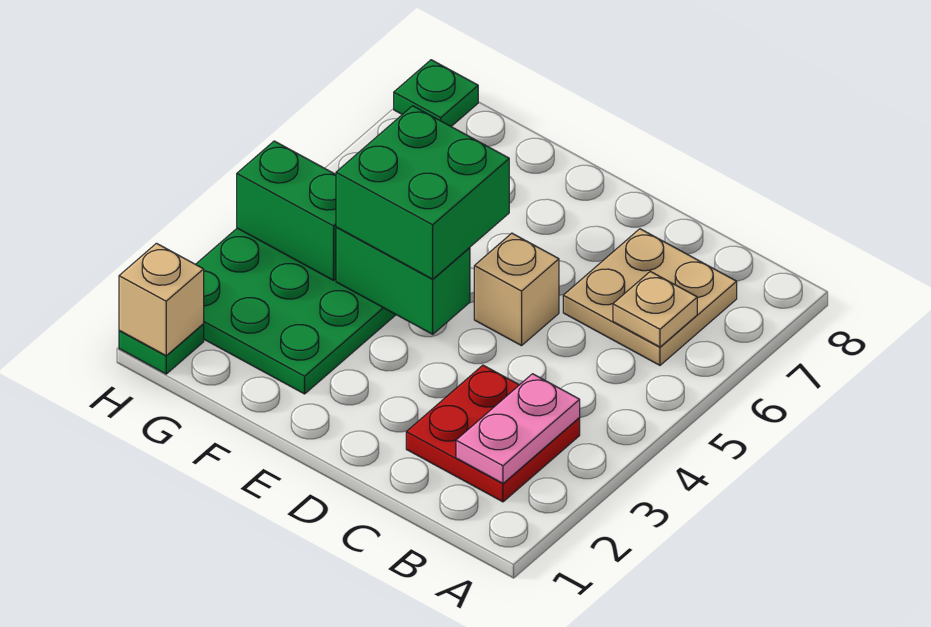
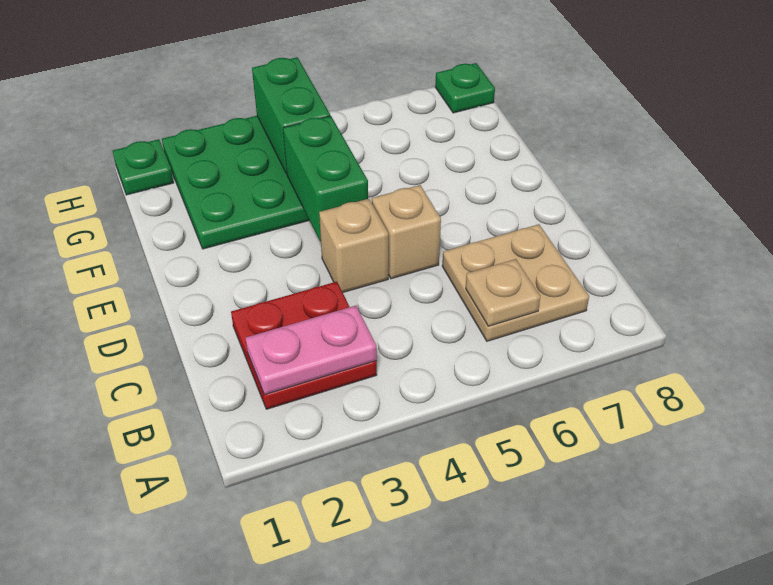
green brick E4:F5 level 3 -> none
tan brick H1 level 2 -> tan brick D4 level 1

